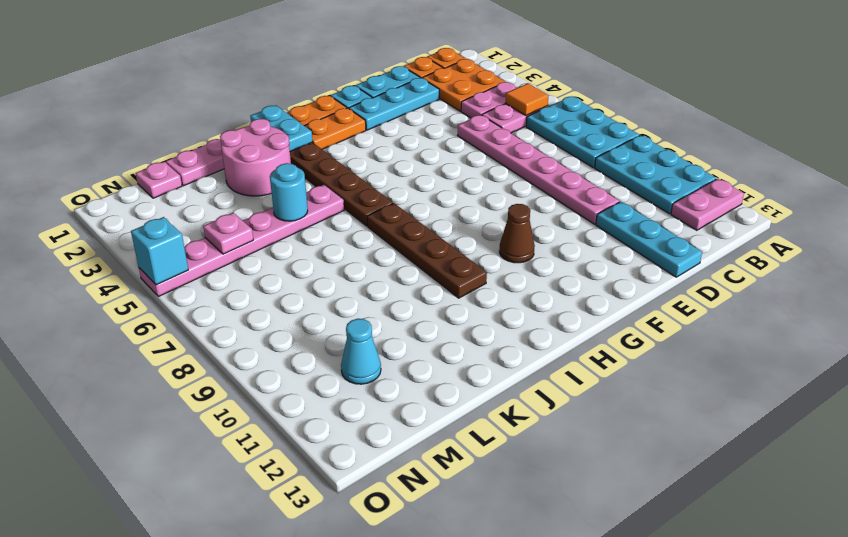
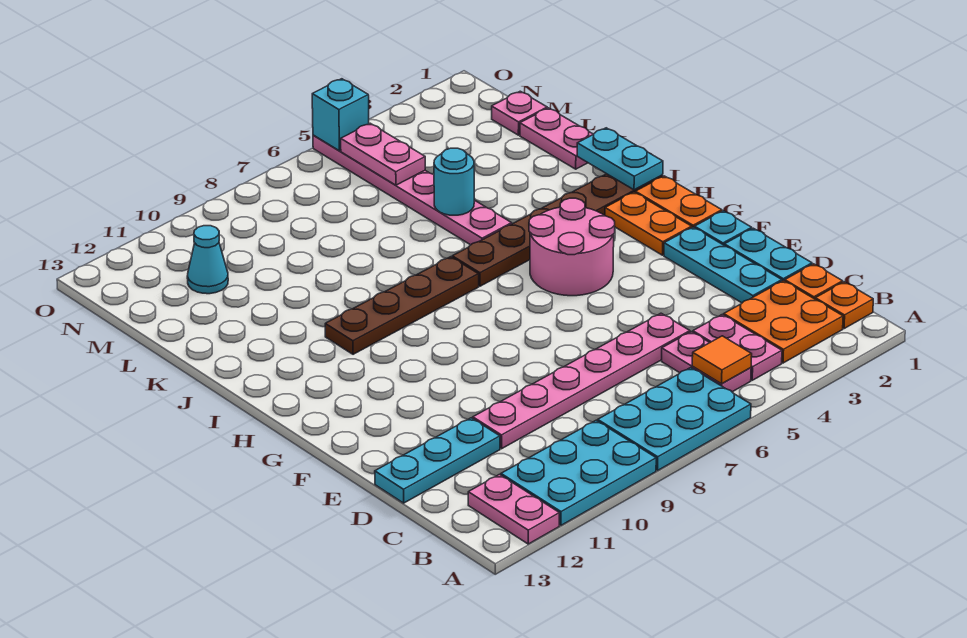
brown cone G10 level 1 -> none
cyan plate I1:I2 level 2 -> cyan plate I1:J1 level 2
pink round brick J2:K3 level 1 -> pink round brick G4:H5 level 1
pink plate M5 level 2 -> pink plate M5:N5 level 2

